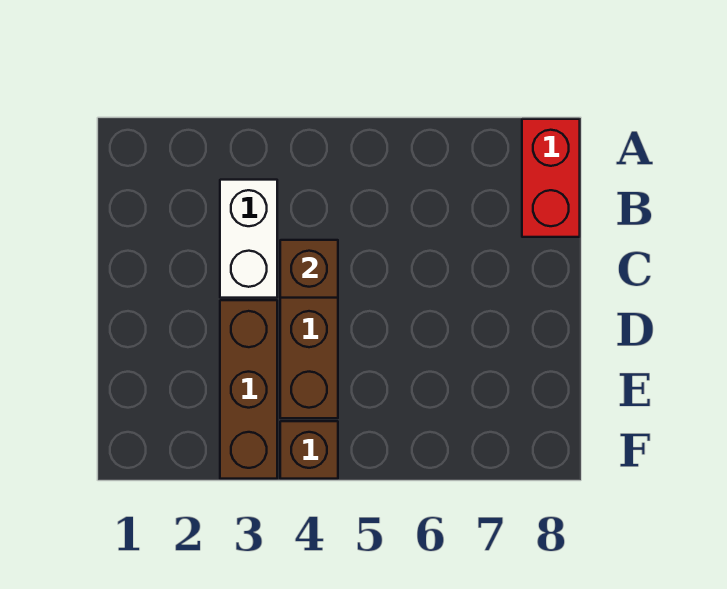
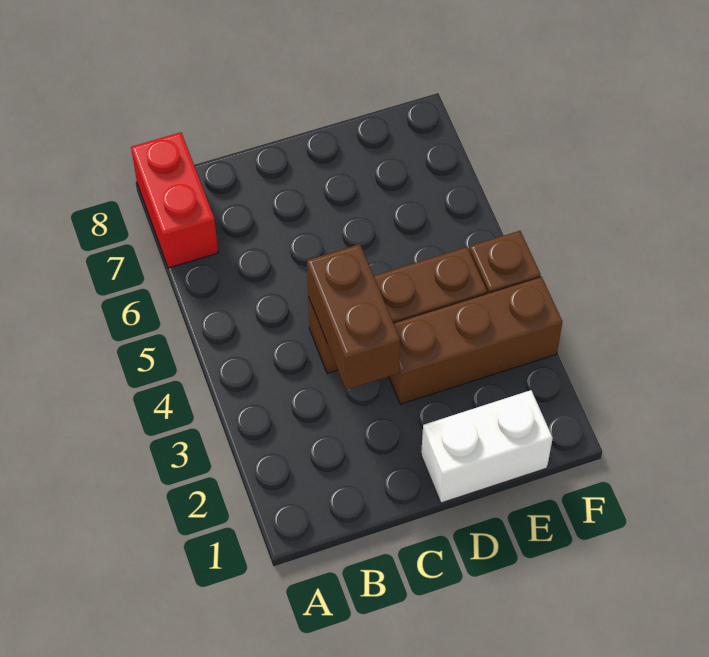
red brick A8:B8 level 1 -> red brick A7:A8 level 1
white brick B3:C3 level 1 -> white brick D1:E1 level 1
brown brick C4 level 2 -> brown brick C3:C4 level 2

